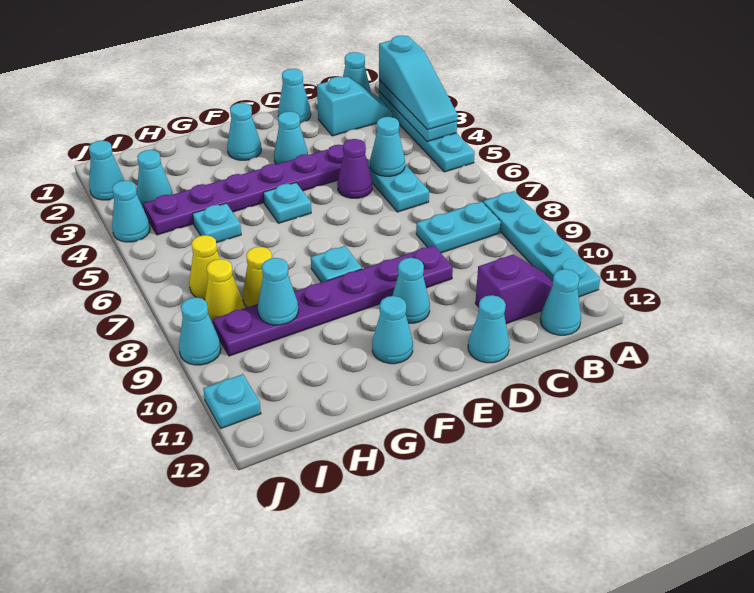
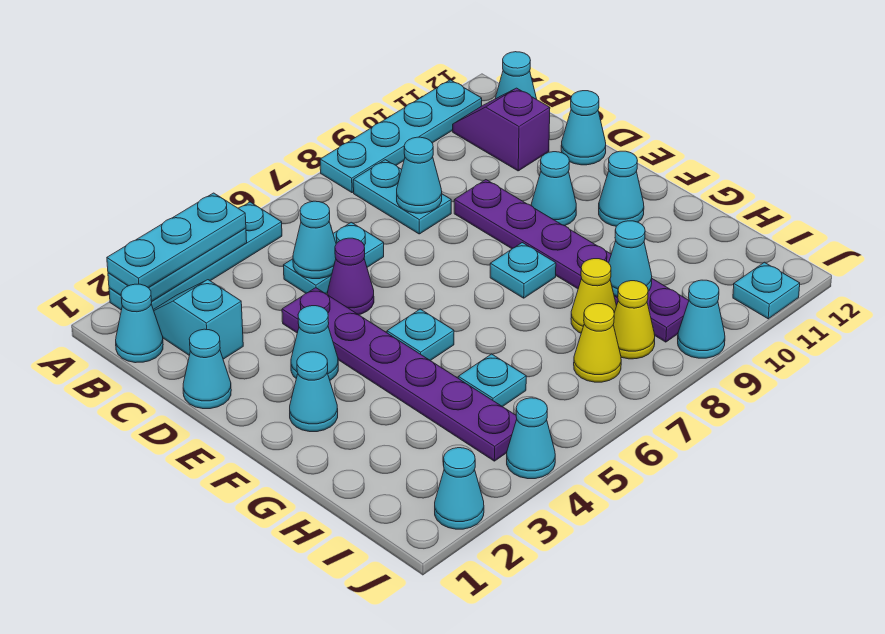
cyan slope A2:A4 level 3 top 2 -> cyan plate A2:A4 level 3
cyan cone I3 level 1 -> cyan cone C8 level 2

